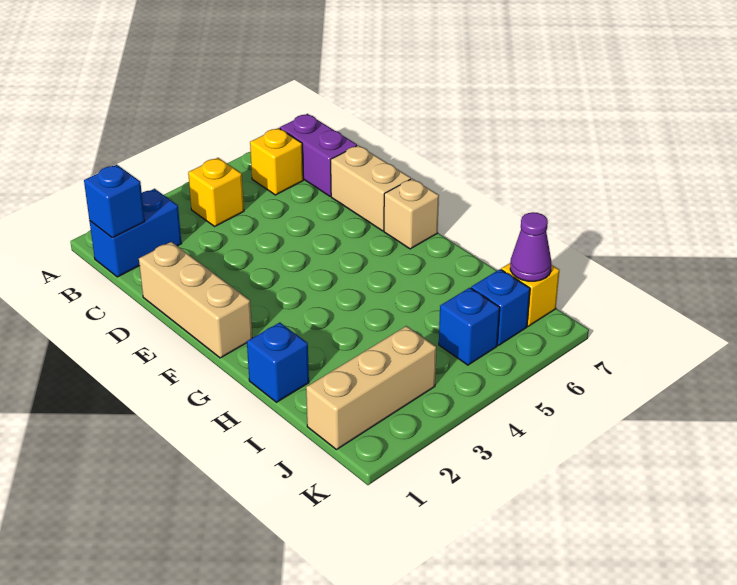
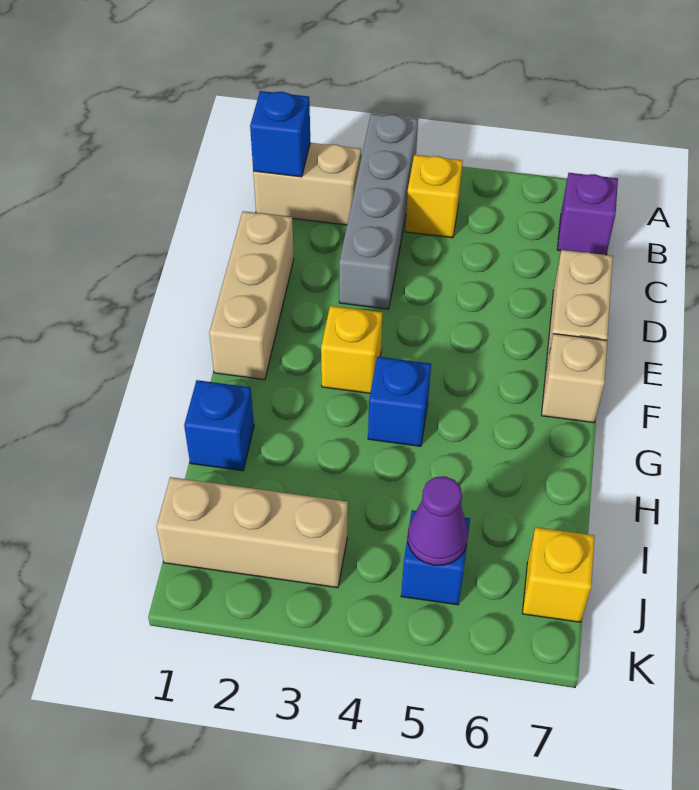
none -> grey brick A3:D3 level 1
blue brick B1:B2 level 1 -> tan brick B1:B2 level 1
yellow brick B6 level 1 -> yellow brick F3 level 1
purple brick B7:C7 level 1 -> purple brick B7 level 1
blue brick J6 level 1 -> blue brick G4 level 1
purple cone J7 level 2 -> purple cone J5 level 2

